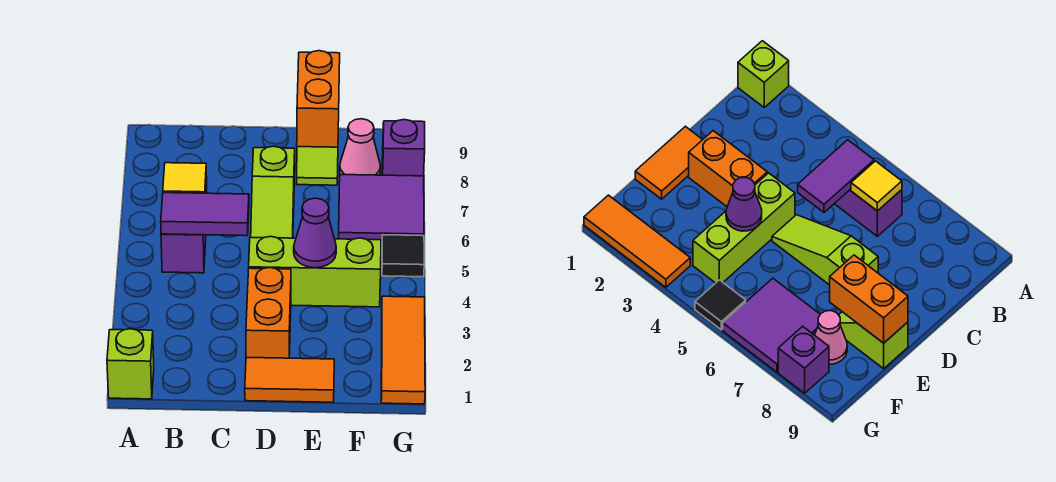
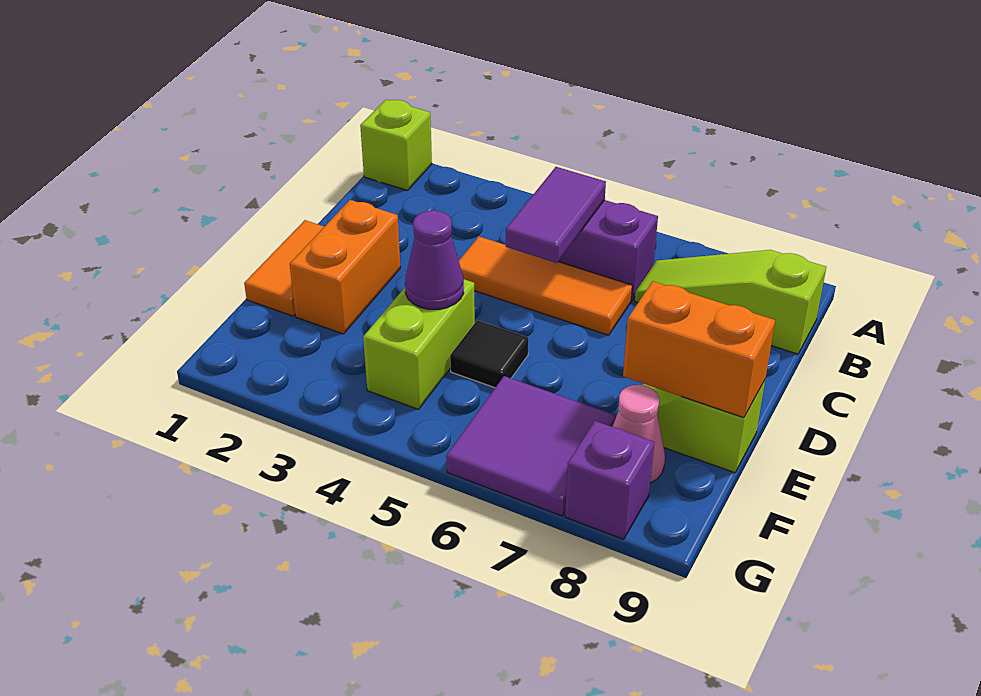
yellow tile B6 level 2 -> none
orange brick D2:D3 level 1 -> orange brick D2:E2 level 1
lime brick D4:F4 level 1 -> lime brick E4:F4 level 1
lime slope D5:D7 level 1 top 7 -> lime slope B7:B9 level 1 top 9
orange tile G1:G3 level 1 -> orange tile C4:C6 level 1
black tile G5 level 1 -> black tile E5 level 1

